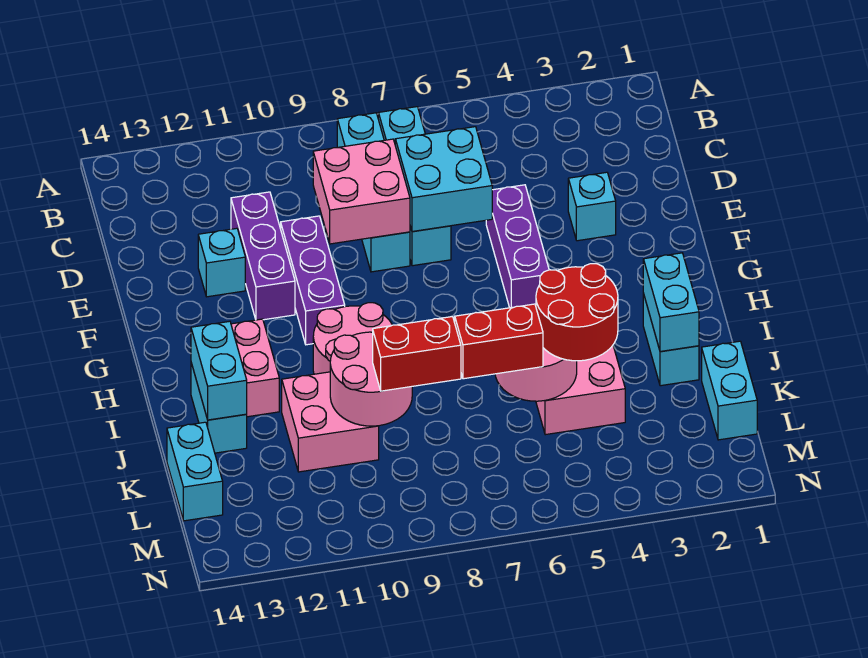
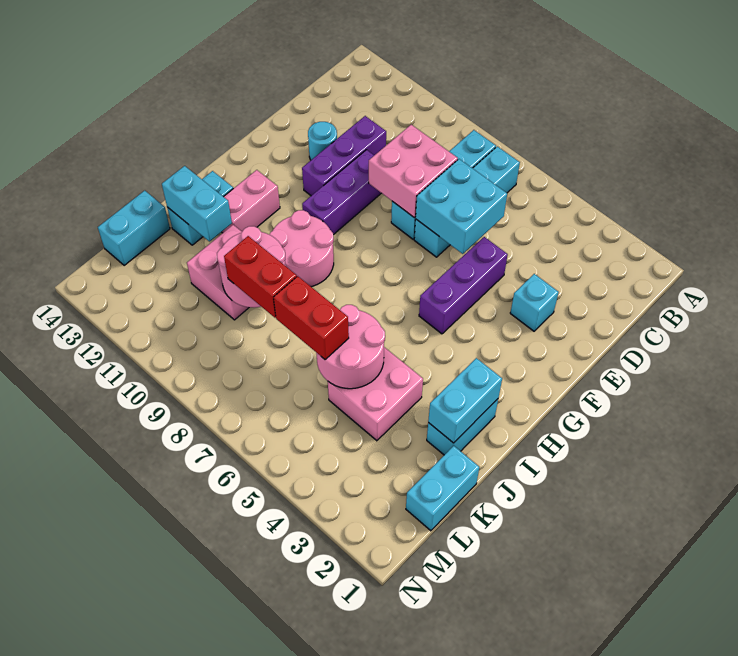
cyan brick E12 level 1 -> cyan round brick E12 level 1
cyan brick I13:J13 level 2 -> cyan brick J12:J13 level 2
red round brick J4:K5 level 3 -> none

